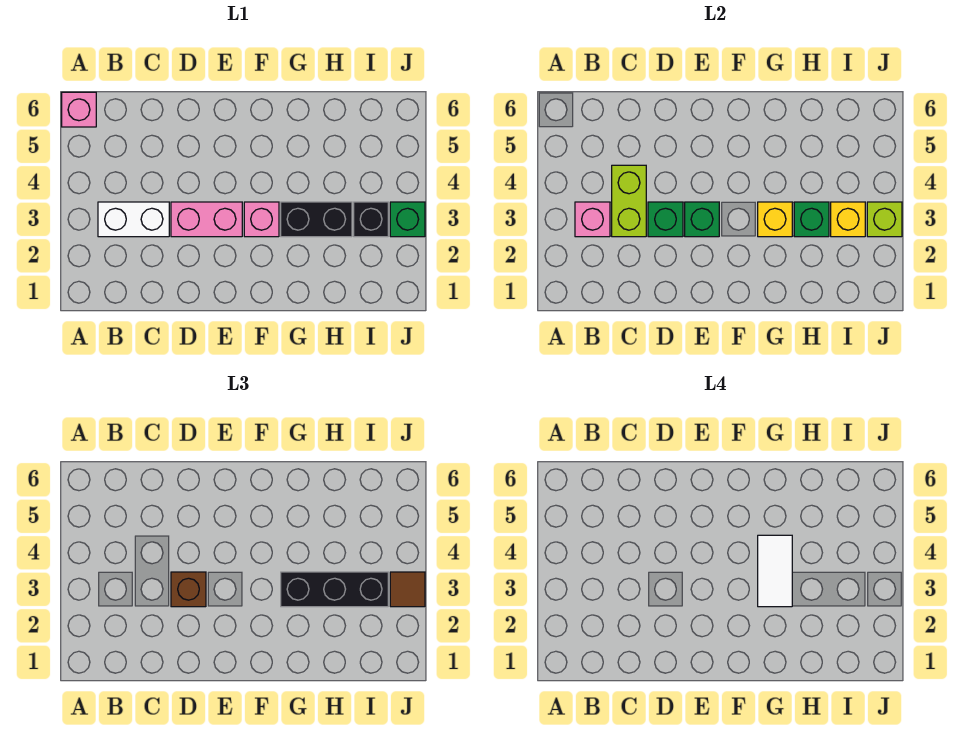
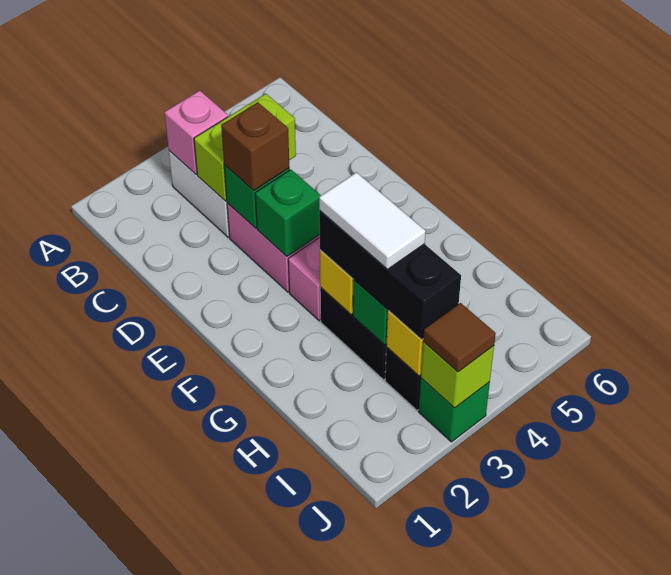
pink brick A6 level 1 -> none
white tile G3:G4 level 4 -> white tile G3:H3 level 4

